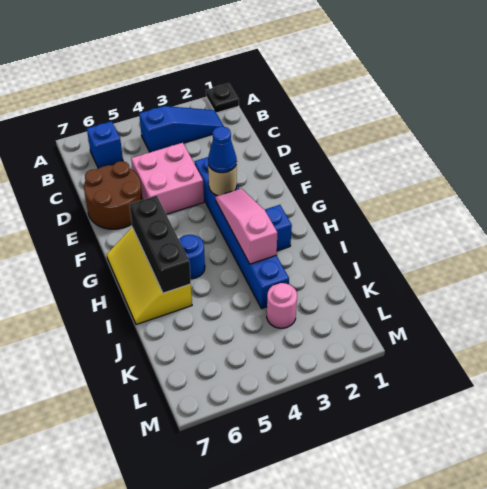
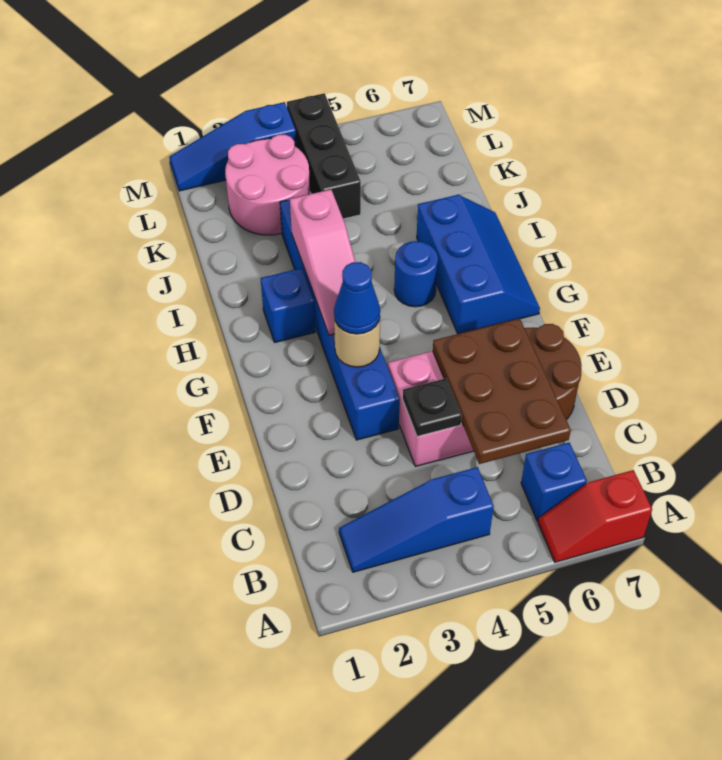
black plate A1 level 1 -> black plate D4 level 2
none -> red slope A6:A7 level 1 top 7
none -> brown plate C5:E6 level 2
yellow slope G6:I7 level 1 top 6 -> blue slope G6:I7 level 1 top 6
black brick G6:I6 level 2 -> black brick K4:M4 level 1
pink round brick K3 level 1 -> pink round brick K2:L3 level 1
none -> blue slope M1:M3 level 1 top 3

